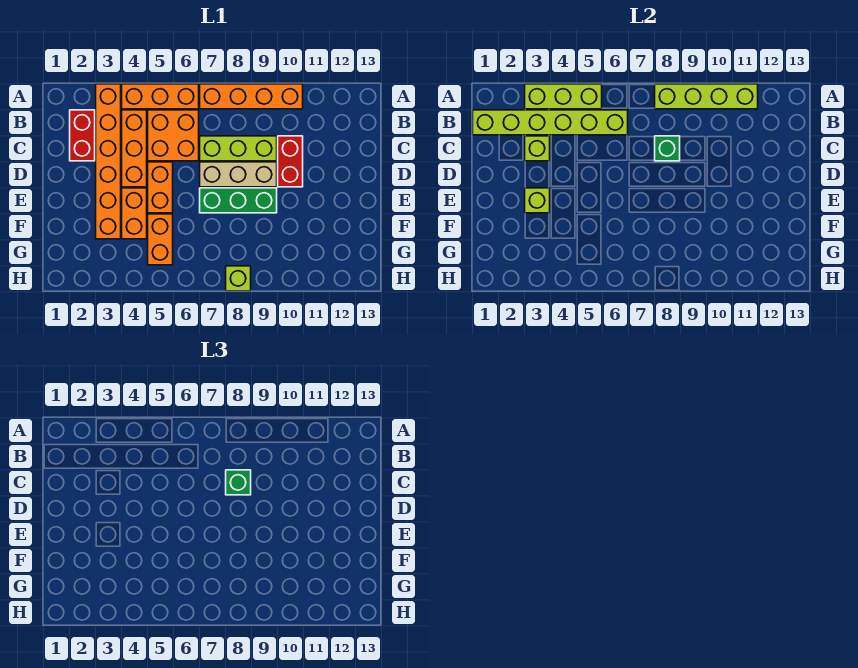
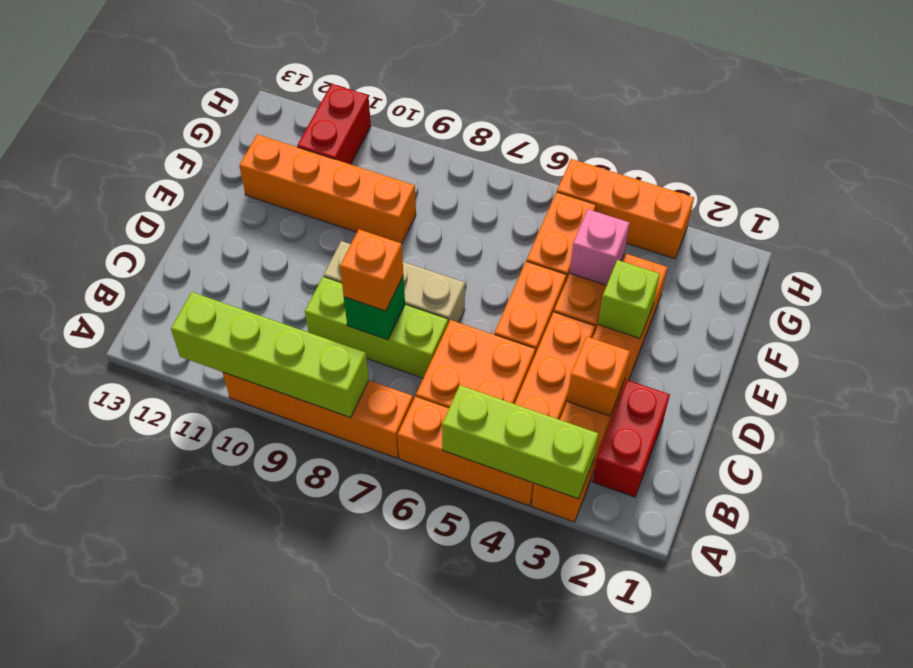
lime brick B1:B6 level 2 -> none
lime brick C3 level 2 -> orange brick C3 level 2
green brick C8 level 3 -> orange brick C8 level 3
red brick C10:D10 level 1 -> red brick G11:H11 level 1
green brick E7:E9 level 1 -> none
none -> pink brick F4 level 2
none -> orange brick F9:F12 level 1
none -> orange brick H3:H5 level 1
lime brick H8 level 1 -> none

